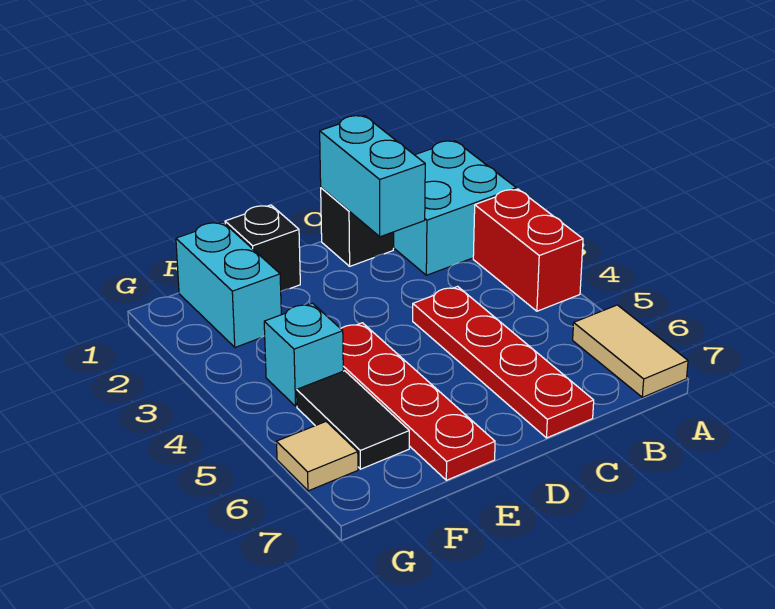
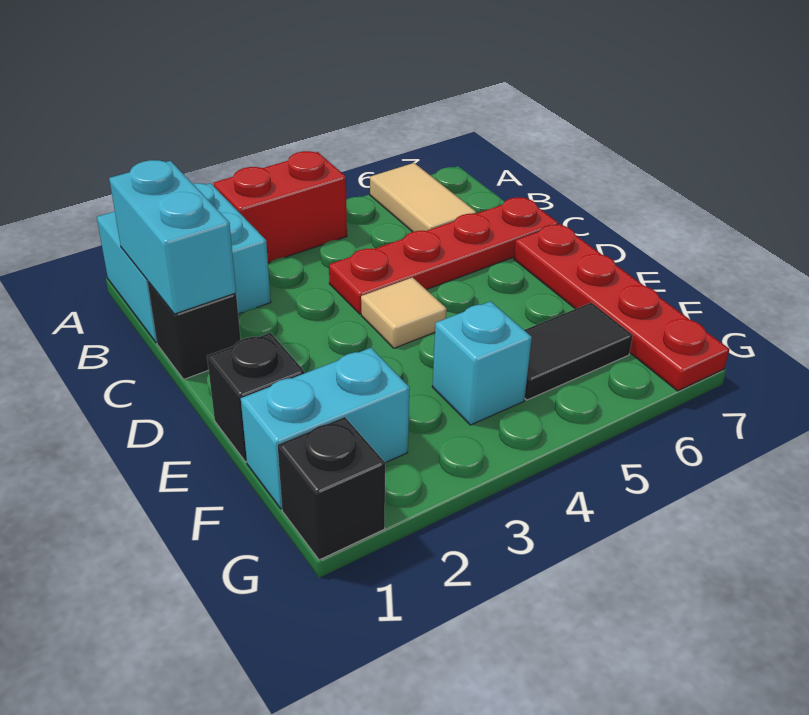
tan tile A6:A7 level 1 -> tan tile A6:B6 level 1
cyan brick C1:C2 level 2 -> cyan brick B1:C1 level 2
red plate E4:E7 level 1 -> red plate D7:G7 level 1
none -> black brick G1 level 1
tan tile G6 level 1 -> tan tile D4 level 1

